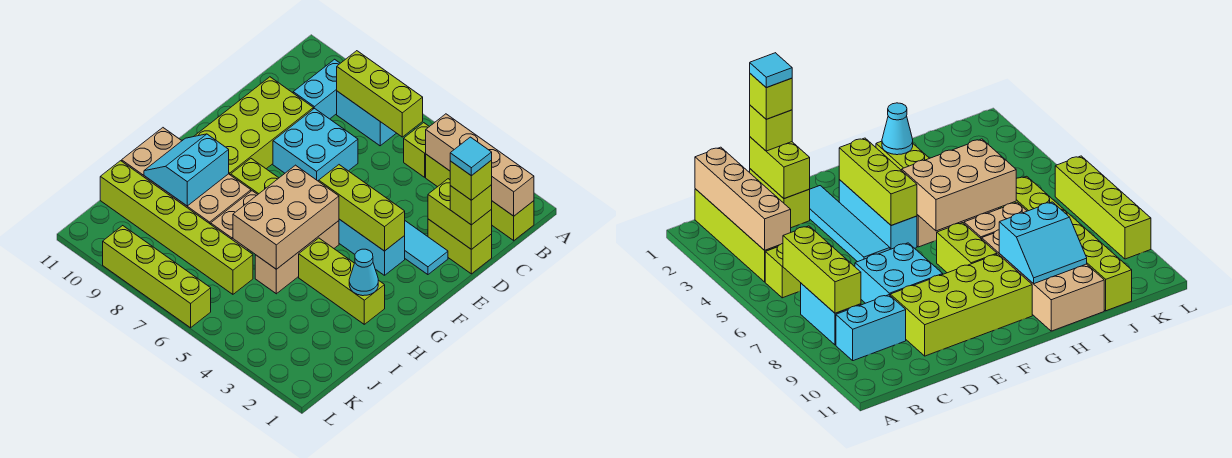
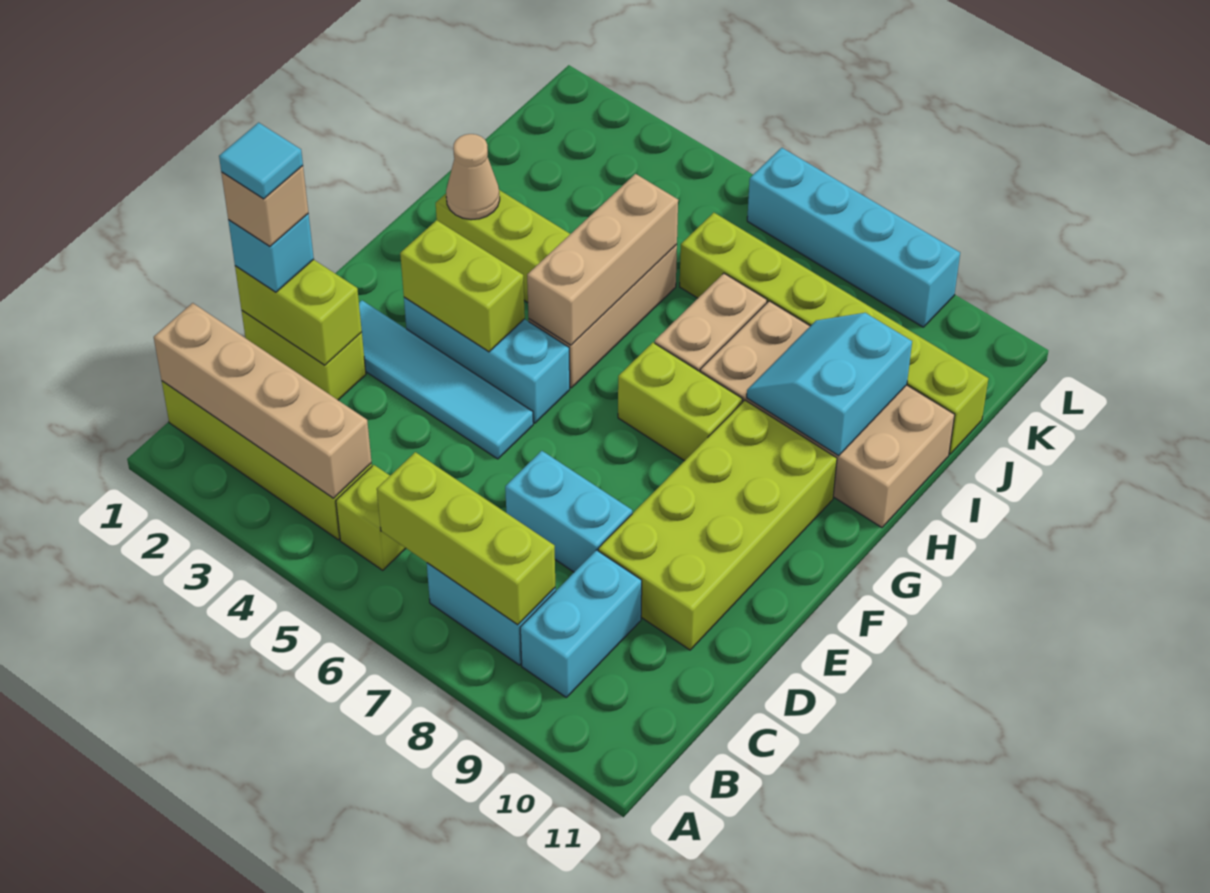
lime brick D1 level 3 -> cyan brick D1 level 3
lime brick D1 level 4 -> tan brick D1 level 4
cyan brick D7:E8 level 1 -> cyan brick D7:D8 level 1
lime brick F3:F5 level 2 -> lime brick F3:F4 level 2
tan brick G5:I6 level 2 -> tan brick G5:I5 level 2
cyan cone H2 level 2 -> tan cone H2 level 2
cyan slope H9:I10 level 2 top 9 -> cyan slope H9:I10 level 2 top 10
lime brick L6:L9 level 1 -> cyan brick L6:L9 level 1

